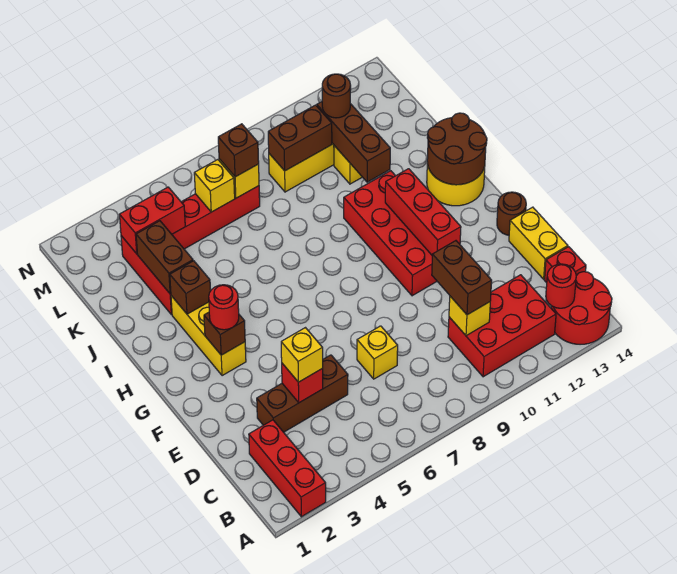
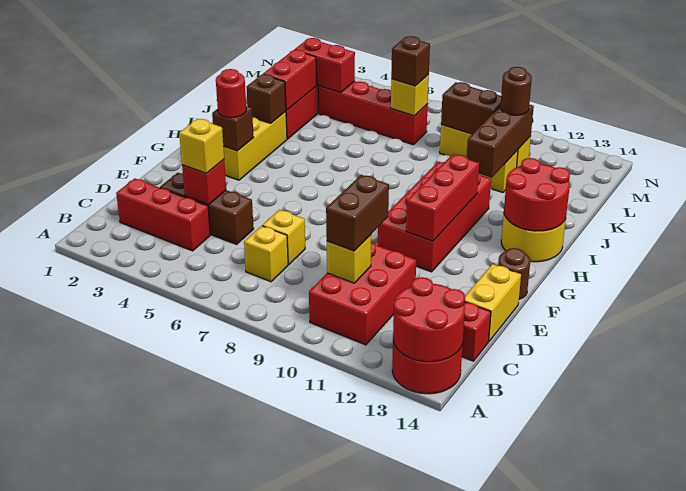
red brick A2:C2 level 1 -> red brick C2:C4 level 1
red brick B10:C12 level 1 -> red brick B10:D11 level 1
red round brick B13 level 2 -> red round brick A13:B14 level 2
brown round brick H13:I14 level 2 -> red round brick H13:I14 level 2
brown brick J3:K3 level 2 -> red brick J3:K3 level 2
yellow brick L6 level 2 -> yellow brick C7 level 1

